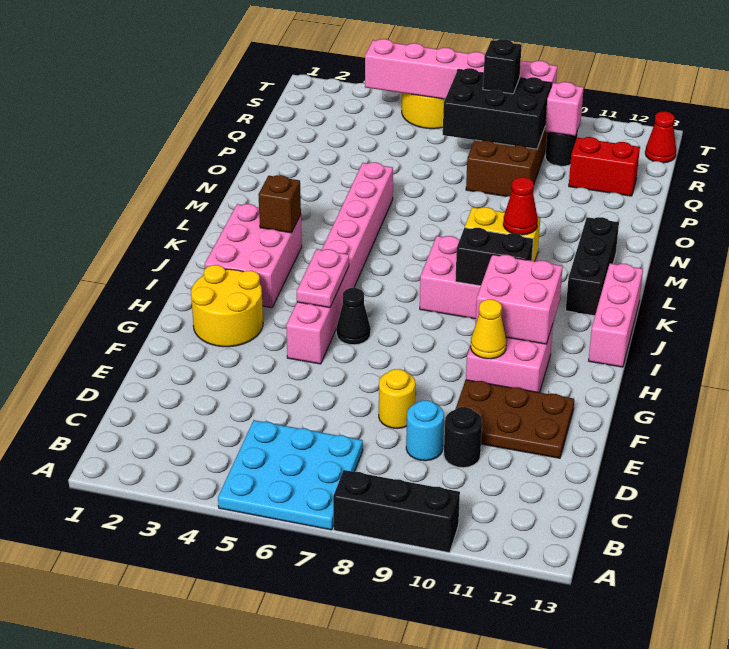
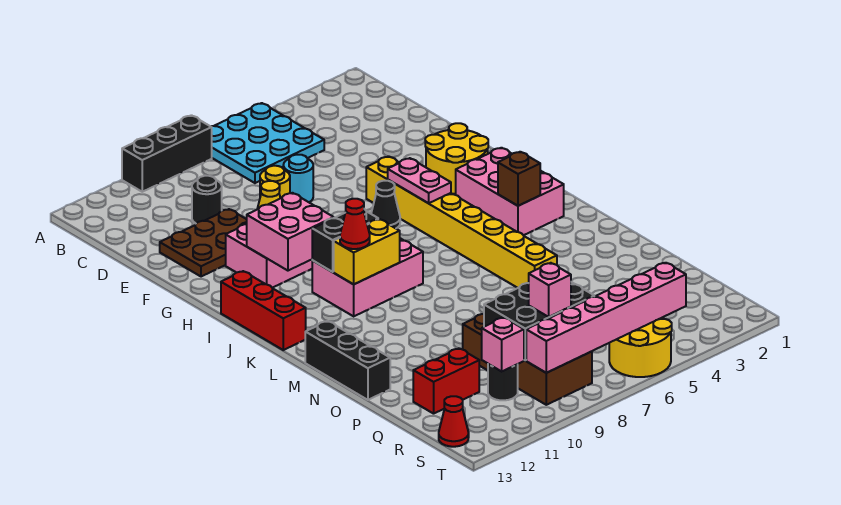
cyan round brick D9 level 1 -> cyan round brick E7 level 1
pink brick G5:N5 level 1 -> yellow brick G5:N5 level 1
pink brick I13:K13 level 1 -> red brick I13:K13 level 1
black brick K12:M12 level 1 -> black brick M13:O13 level 1
black brick R8 level 3 -> pink brick R8 level 3

